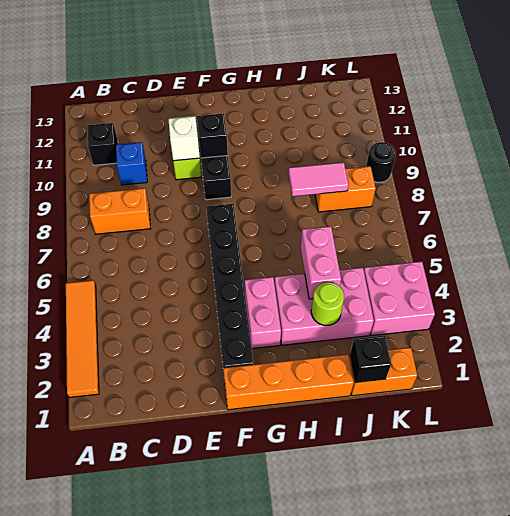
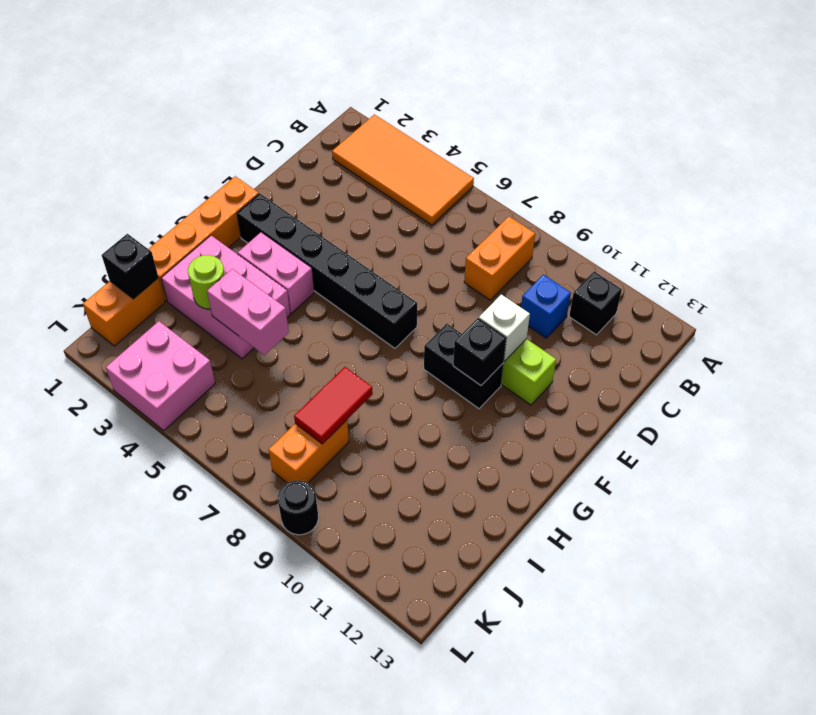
orange tile A2:A5 level 1 -> orange tile A2:B5 level 1
pink brick H3:J4 level 1 -> pink brick H2:I4 level 1
pink tile I8:J8 level 2 -> red tile I8:J8 level 2

